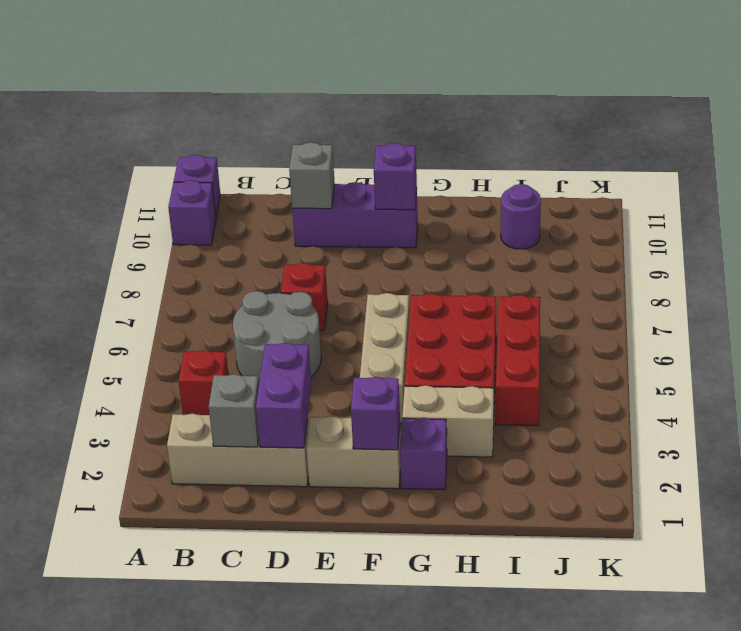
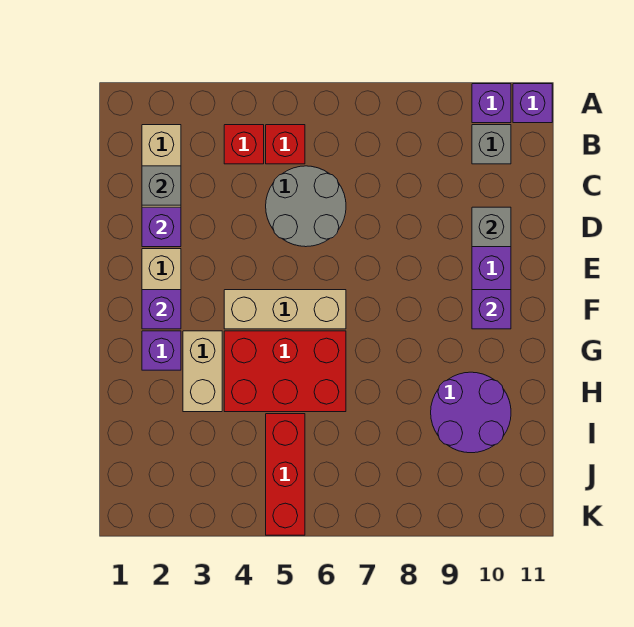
none -> grey brick B10 level 1
purple brick D2:D3 level 2 -> purple brick D2 level 2
red brick D7 level 1 -> red brick B5 level 1
red brick I4:I6 level 1 -> red brick I5:K5 level 1
purple round brick I10 level 1 -> purple round brick H9:I10 level 1

